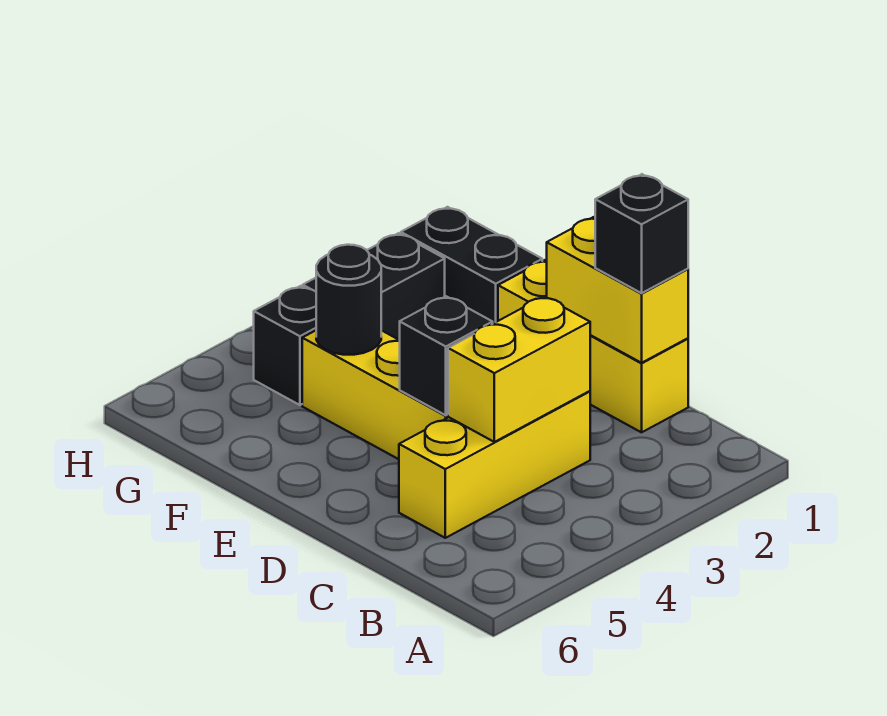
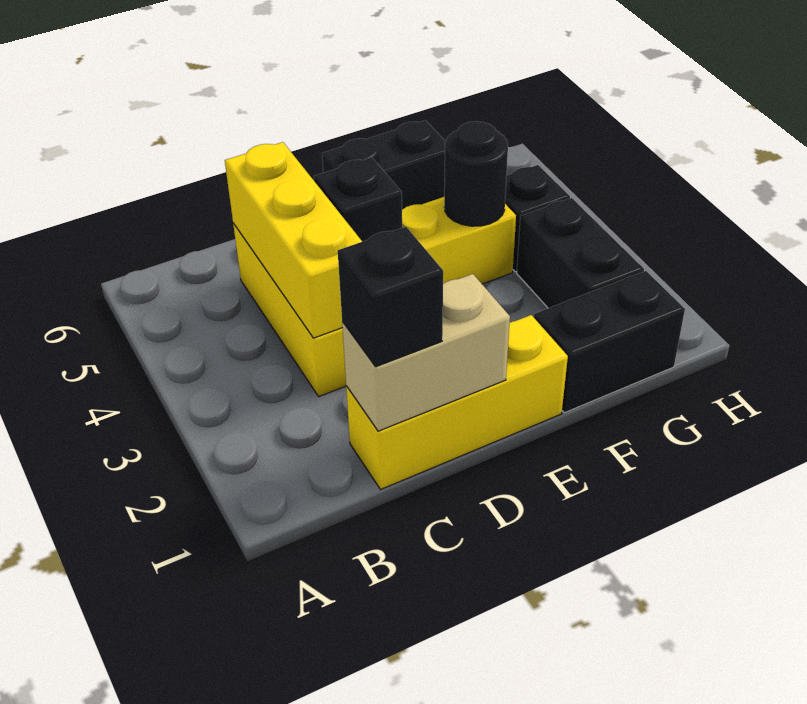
yellow brick C1:D1 level 2 -> tan brick C1:D1 level 2
yellow brick C3:C4 level 2 -> yellow brick C3:C5 level 2
none -> black brick E6:F6 level 1

